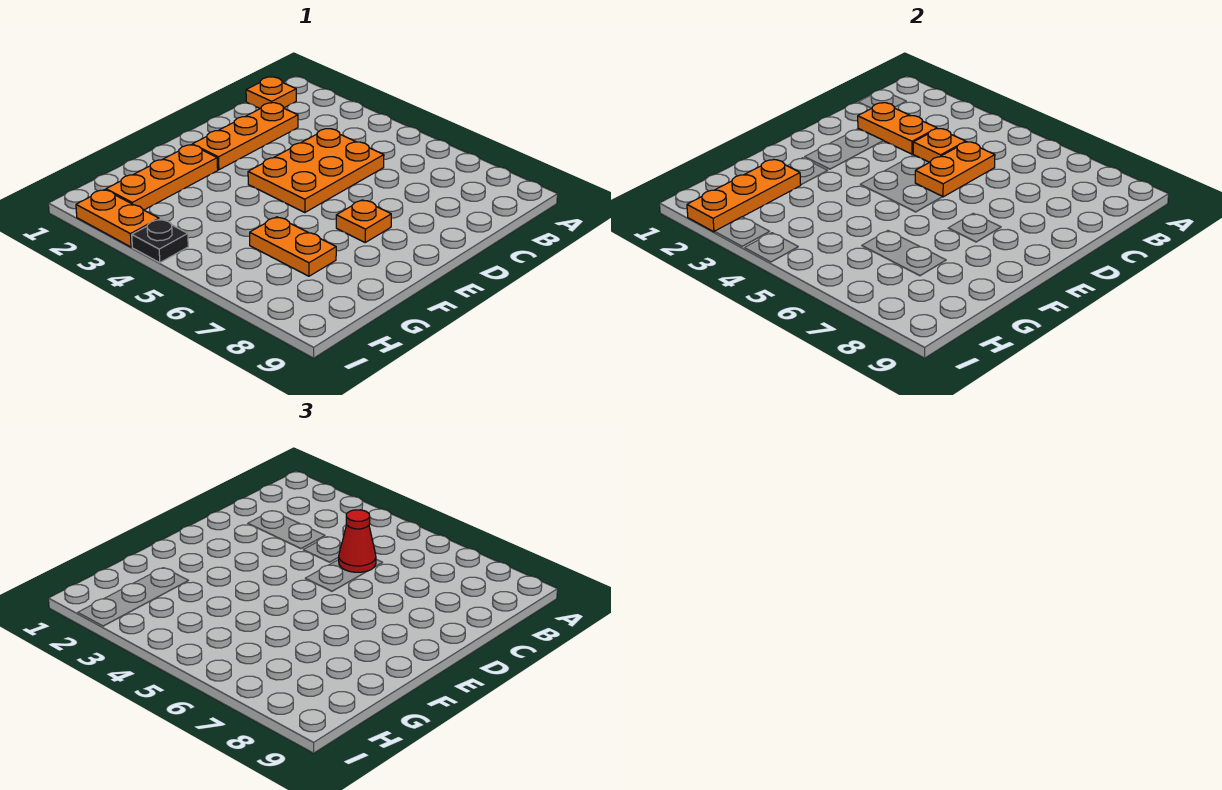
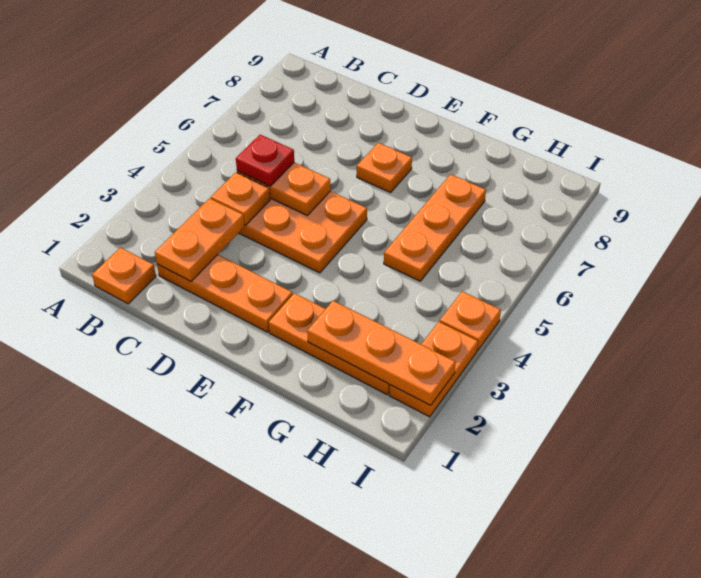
red cone C5 level 3 -> red plate C5 level 3
orange plate G6:G7 level 1 -> orange plate G5:G7 level 1
black plate I4 level 1 -> orange plate I4 level 1

